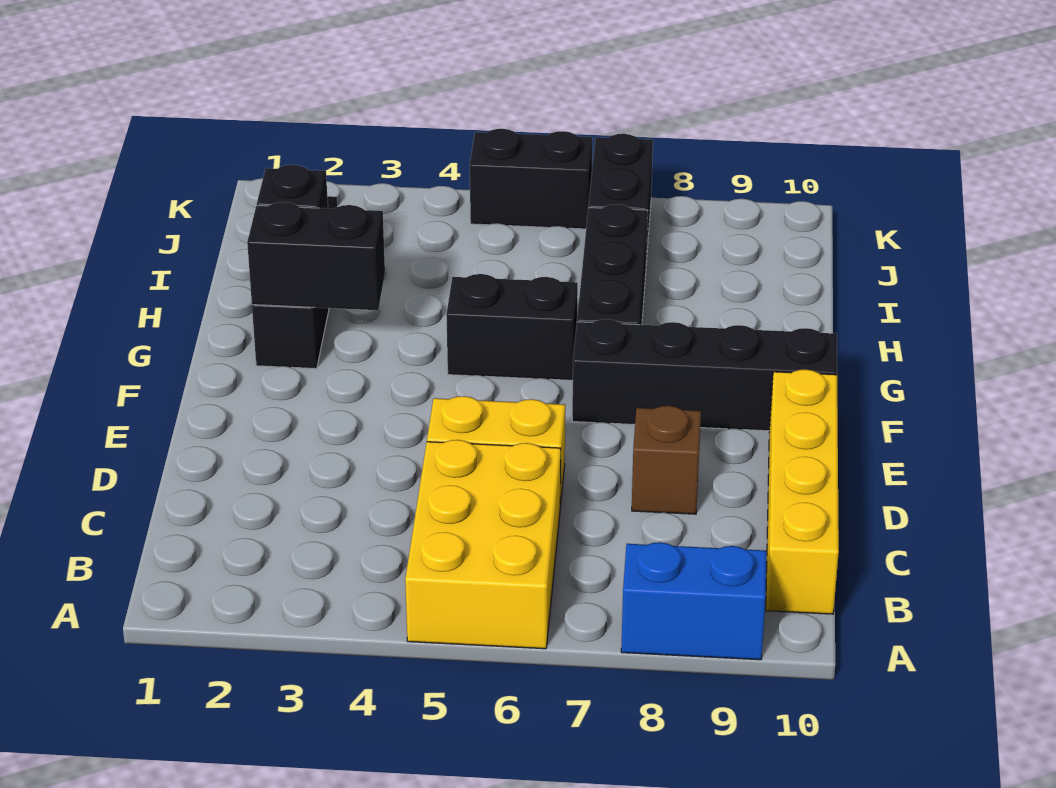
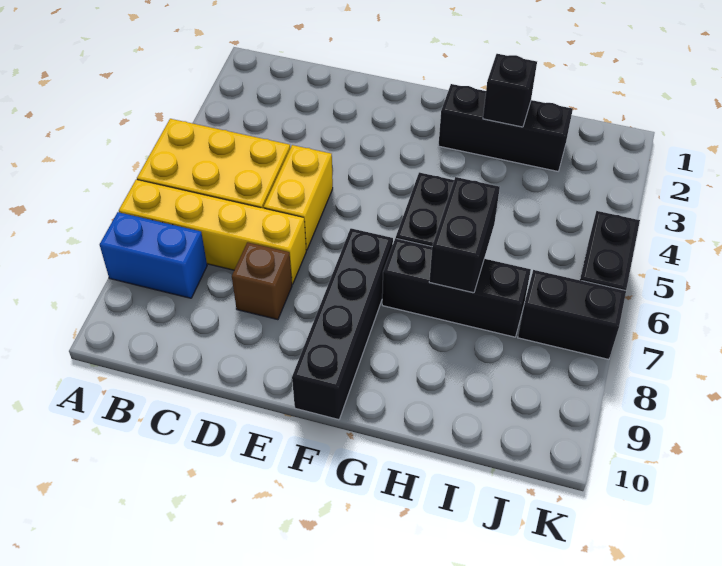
blue brick A8:A9 level 1 -> blue brick A8:B8 level 1
yellow brick B10:E10 level 1 -> yellow brick A7:D7 level 1
black brick G2:G3 level 2 -> black brick H6:H7 level 2

